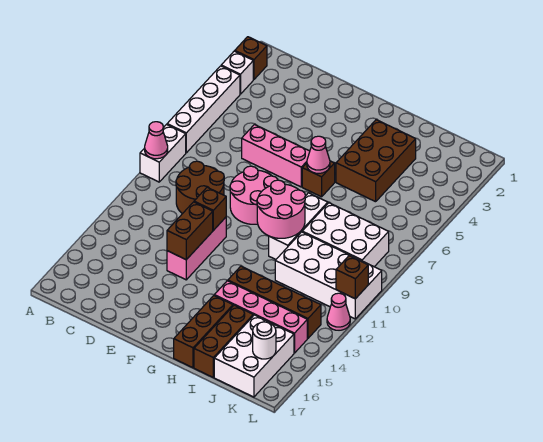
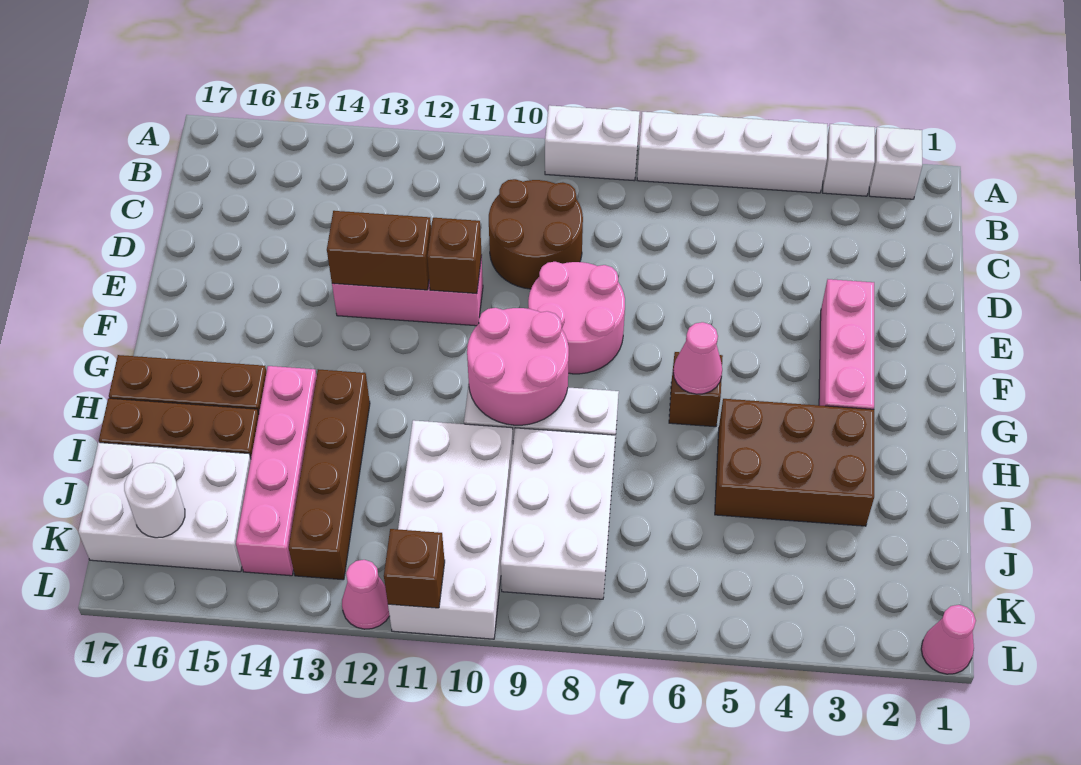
brown brick A2 level 1 -> white brick A2 level 1
pink cone A9 level 2 -> pink cone L1 level 1
pink brick D6:F6 level 1 -> pink brick E3:G3 level 1

